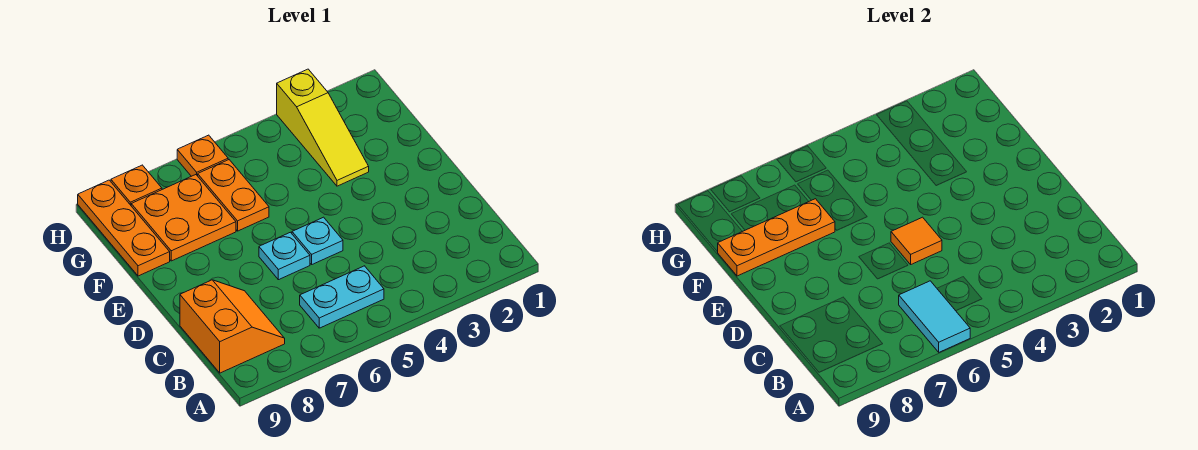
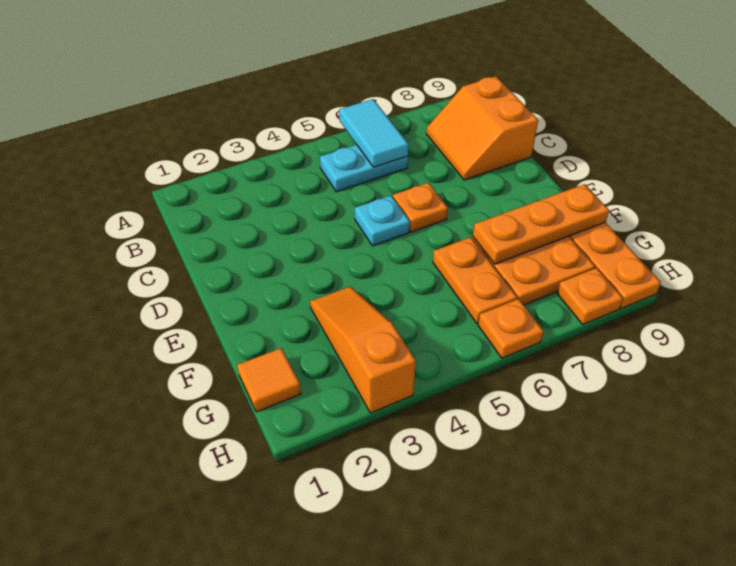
orange tile D5 level 2 -> orange tile G1 level 1
cyan plate D6 level 1 -> orange plate D6 level 1
yellow slope F3:H3 level 1 top H -> orange slope F3:H3 level 1 top H

